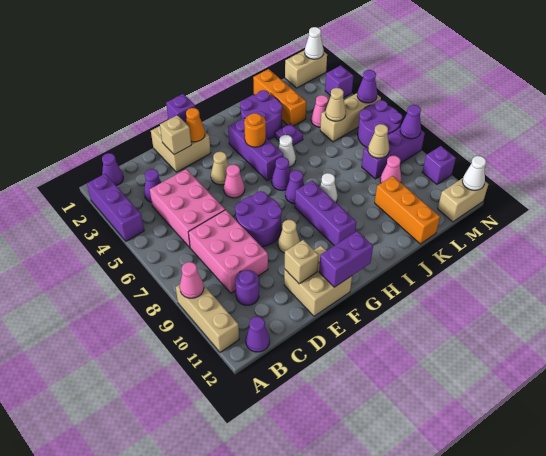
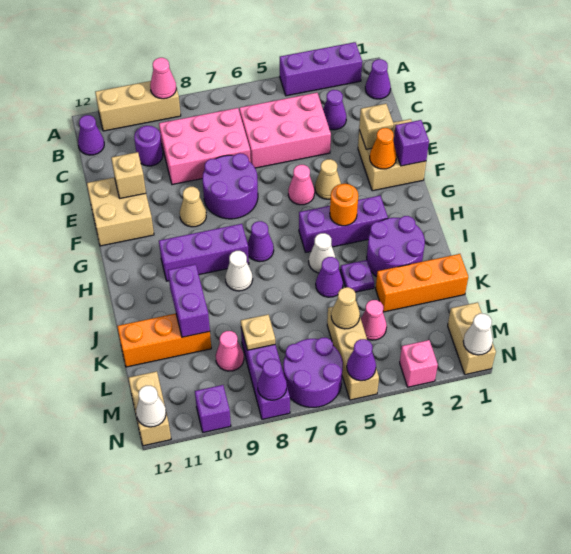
purple brick F12:G12 level 2 -> purple brick J10:K10 level 2
purple cone H6 level 1 -> purple cone J5 level 1
tan cone L8 level 2 -> tan plate L8 level 2
purple brick N3 level 1 -> pink brick N3 level 1

